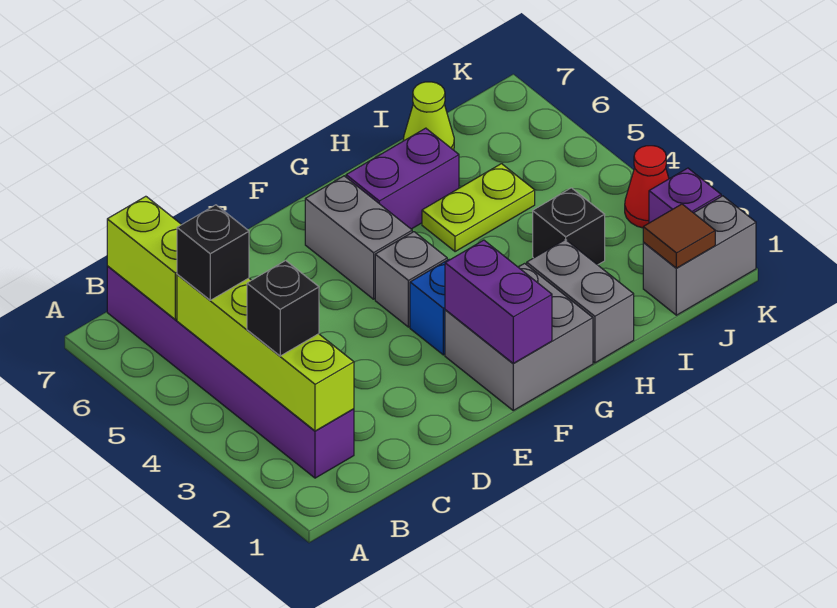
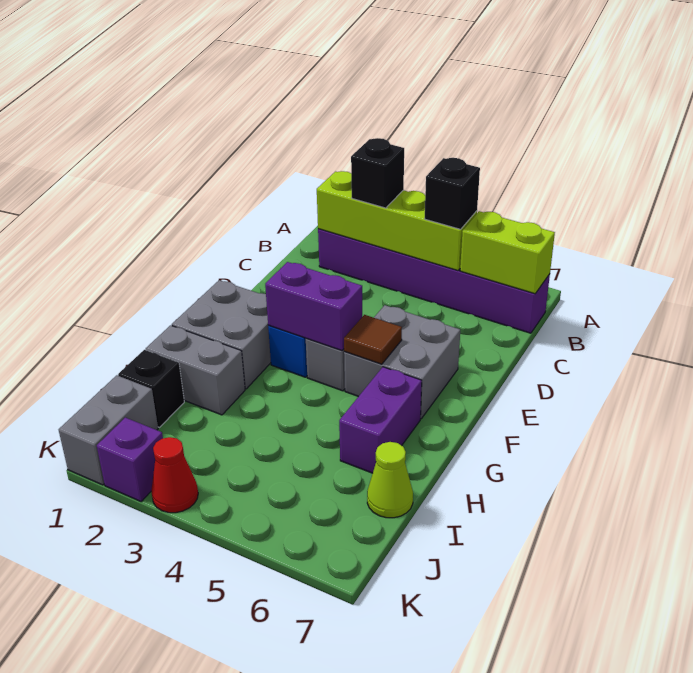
purple brick F1:F2 level 2 -> purple brick F3:F4 level 2
grey brick F5:F6 level 1 -> grey brick E5:F6 level 1
lime plate H5:I5 level 1 -> none
black brick I3 level 1 -> black brick I1 level 1
brown tile J1 level 2 -> brown tile F5 level 2

